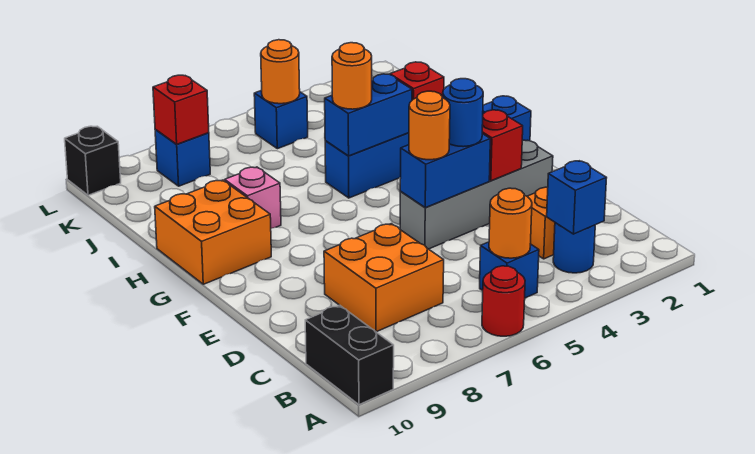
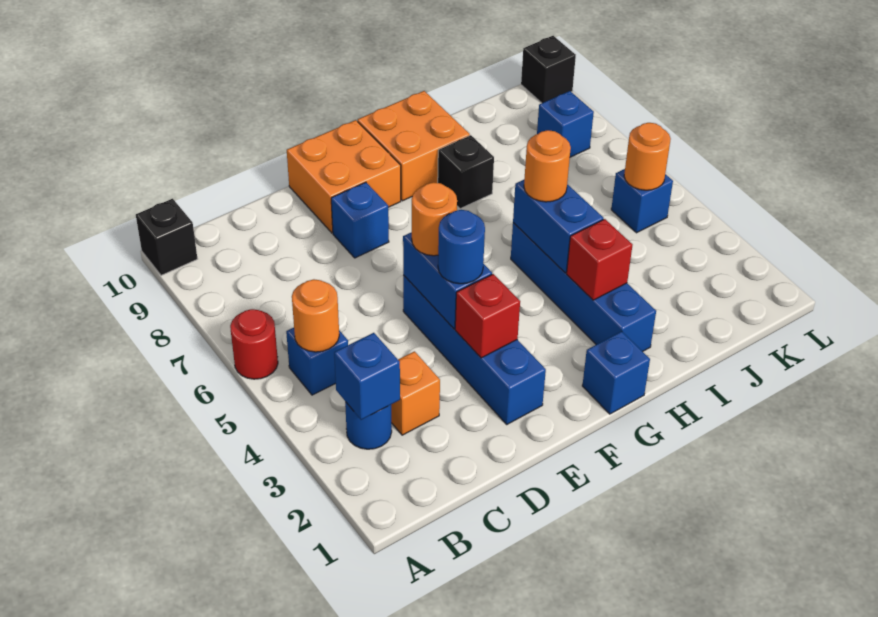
black brick A10:B10 level 1 -> black brick A10 level 1
orange brick C7:D8 level 1 -> orange brick E9:F10 level 1
grey brick E2:E5 level 1 -> blue brick E2:E5 level 1
none -> blue brick E8 level 1
pink brick H8 level 1 -> black brick H8 level 1
red brick K8 level 2 -> none

